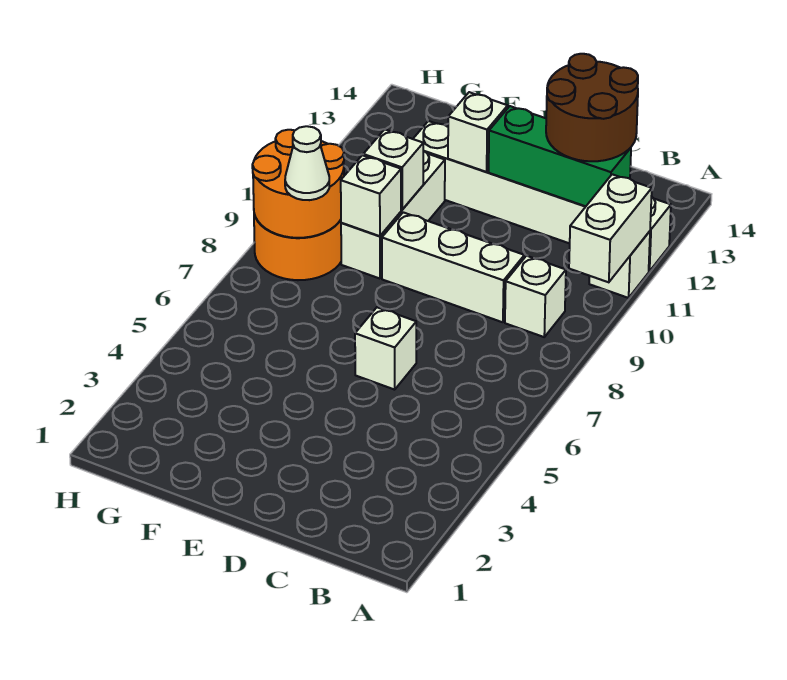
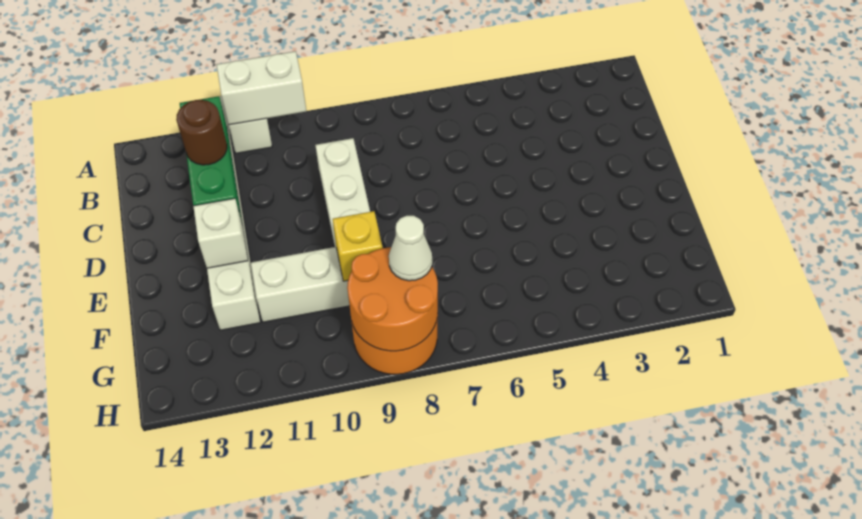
white brick B9 level 1 -> none
brown round brick B12:C13 level 3 -> brown round brick C12 level 3
white brick D6 level 1 -> none
white brick F9 level 2 -> yellow brick F9 level 2
white brick F10 level 2 -> none

